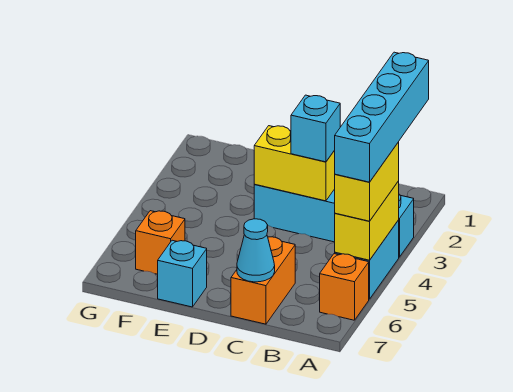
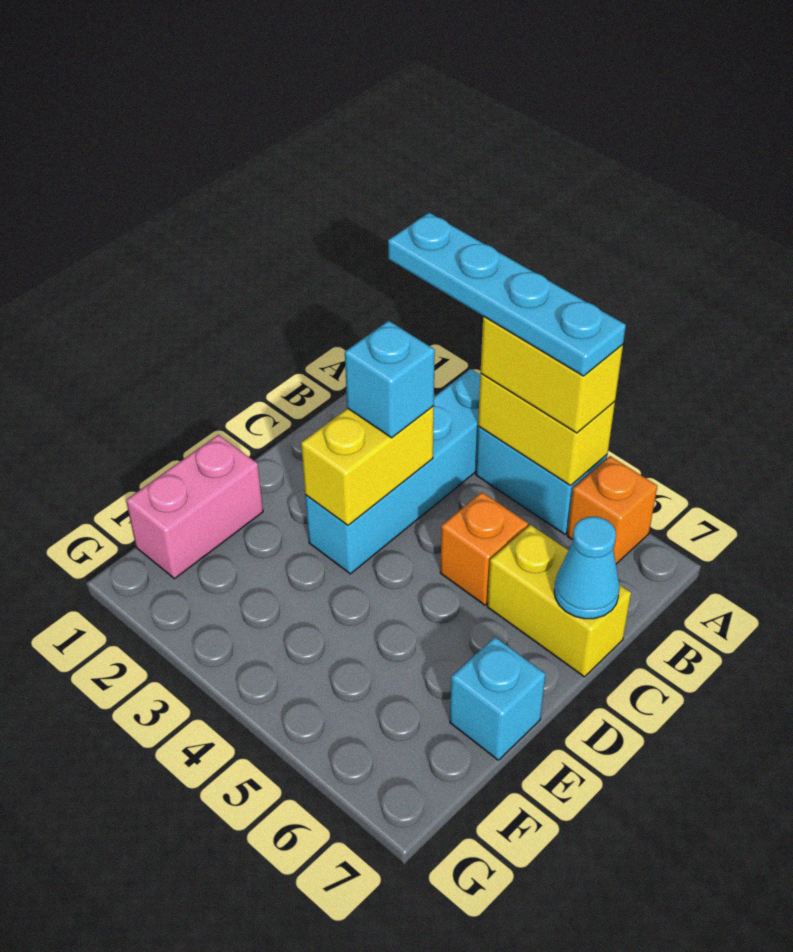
cyan brick A2:A5 level 4 -> cyan plate A2:A5 level 4
orange brick C6:C7 level 1 -> yellow brick C6:C7 level 1
none -> pink brick E1:F1 level 1
orange brick F6 level 1 -> orange brick C5 level 1

